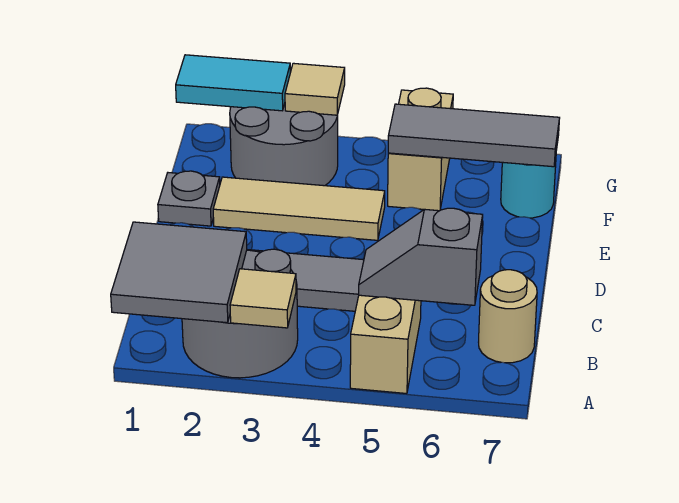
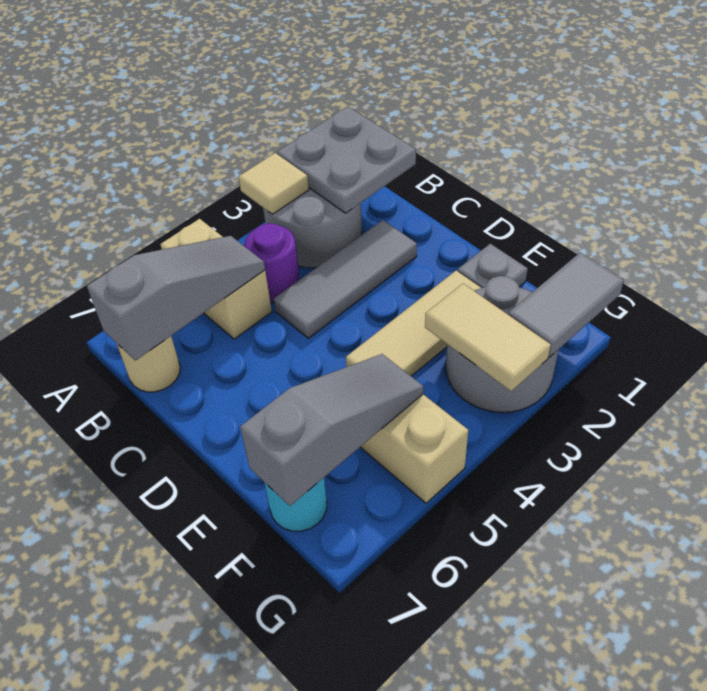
grey tile A1:B2 level 2 -> grey plate A1:B2 level 2
none -> purple round brick B4 level 1
grey slope B5:B6 level 2 top 6 -> grey slope B5:B7 level 2 top 7
grey tile F5:F7 level 2 -> grey slope F5:F7 level 2 top 7
cyan tile G1:G2 level 2 -> grey tile G1:G2 level 2
tan tile G3 level 2 -> tan tile F3:G3 level 2

